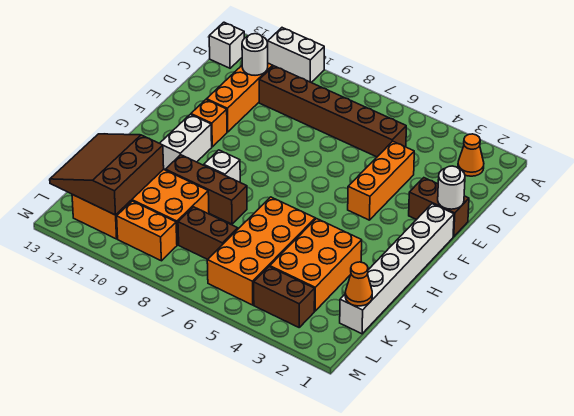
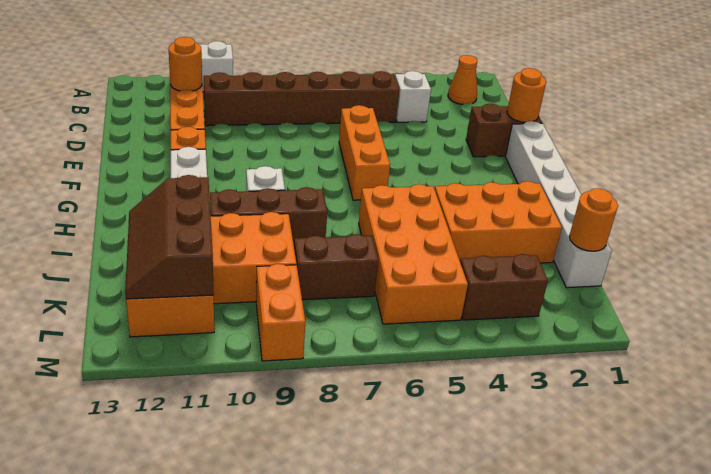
white brick B13 level 1 -> white brick C4 level 1
white round brick C11 level 2 -> orange round brick C11 level 2
orange brick D4:F4 level 1 -> orange brick E6:G6 level 1
white round brick E1 level 2 -> orange round brick E1 level 2
orange brick I3:K4 level 1 -> orange brick I2:J4 level 1
brown slope J11:L13 level 2 top 11 -> brown slope J11:L12 level 2 top 11
orange cone K1 level 2 -> orange round brick K1 level 2
orange brick L9:L10 level 1 -> orange brick L9:M9 level 1

